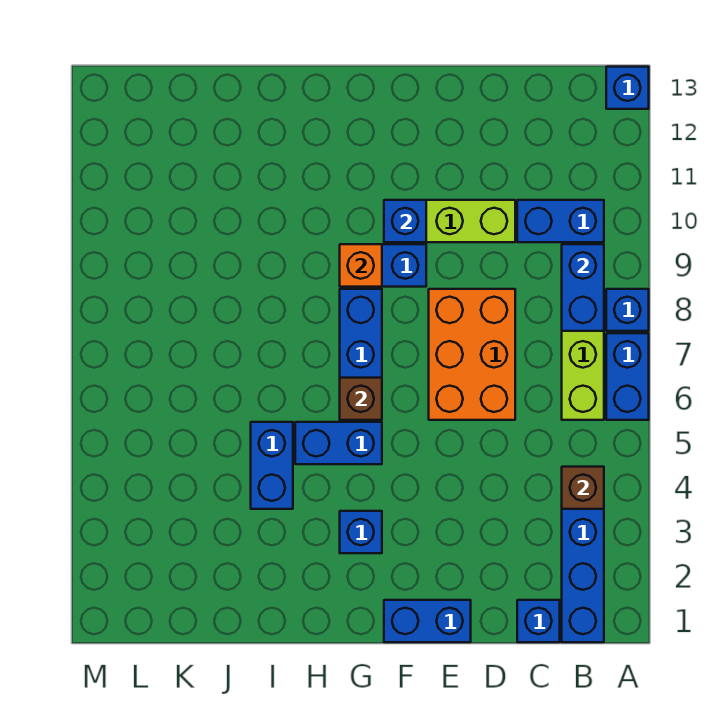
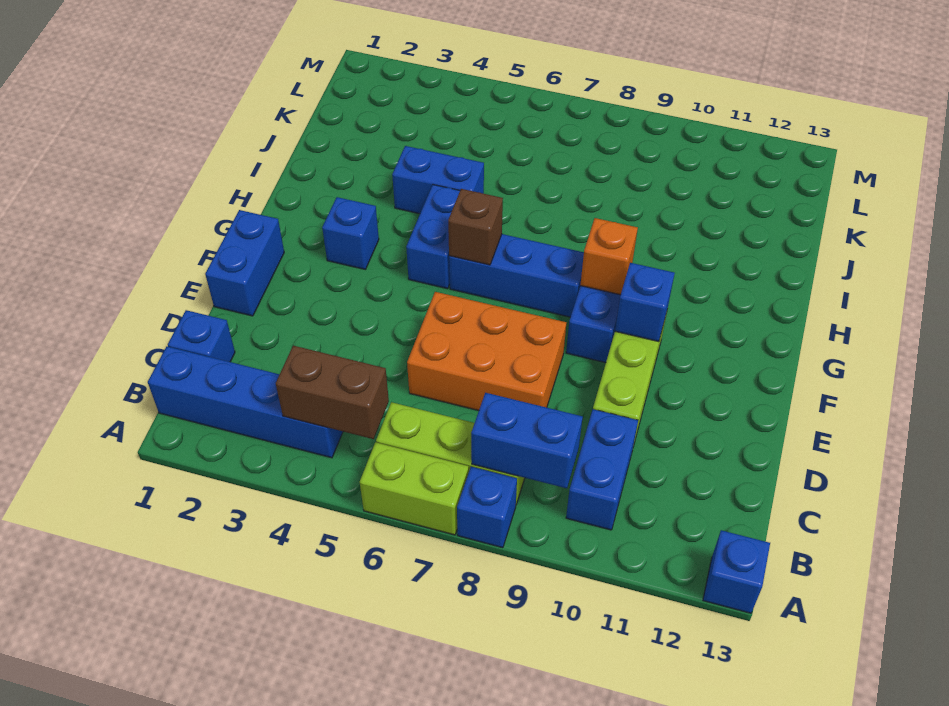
blue brick A6:A7 level 1 -> lime brick A6:A7 level 1
brown brick B4 level 2 -> brown brick B4:B5 level 2

